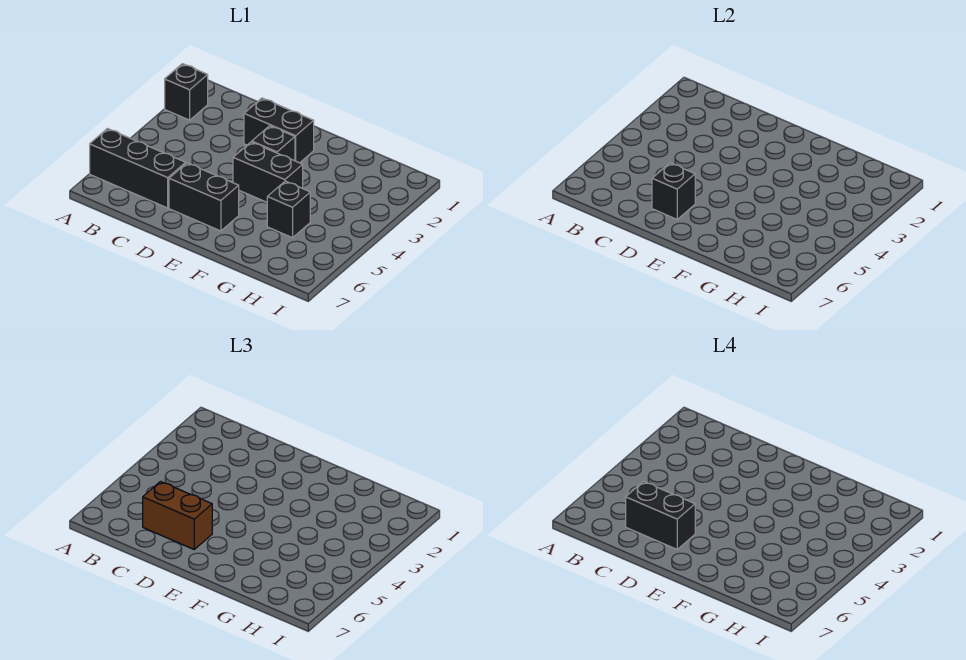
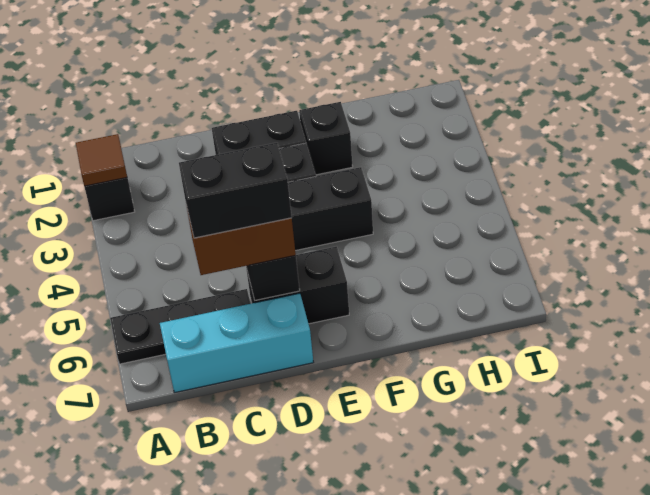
none -> brown tile A2 level 2
black brick A6:C6 level 1 -> black plate A6:C6 level 1
none -> cyan brick B7:D7 level 1
black brick G5 level 1 -> black brick F2 level 1

